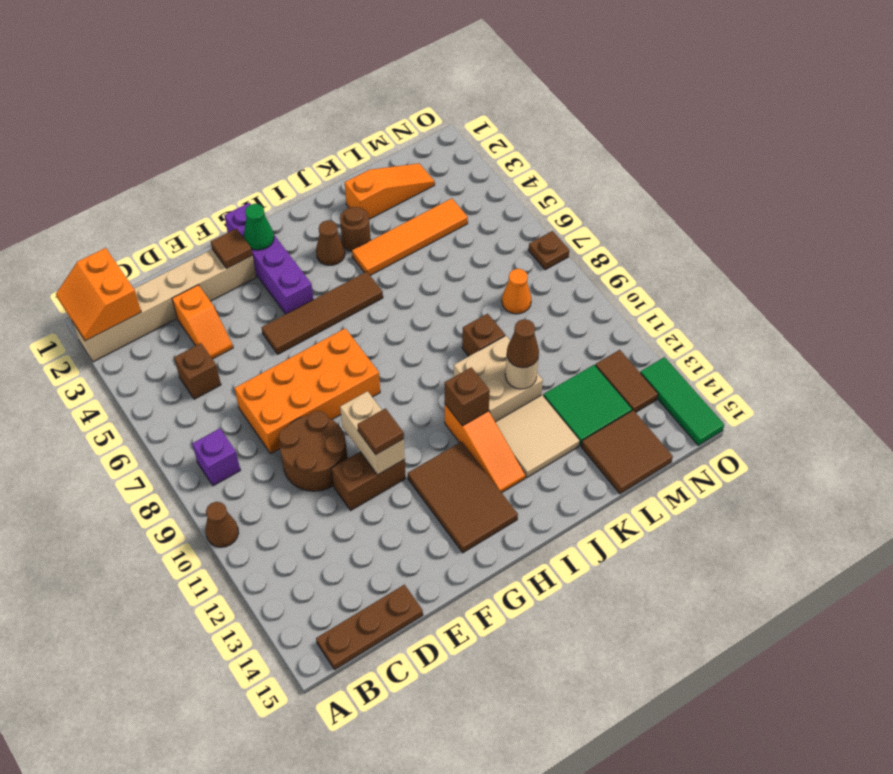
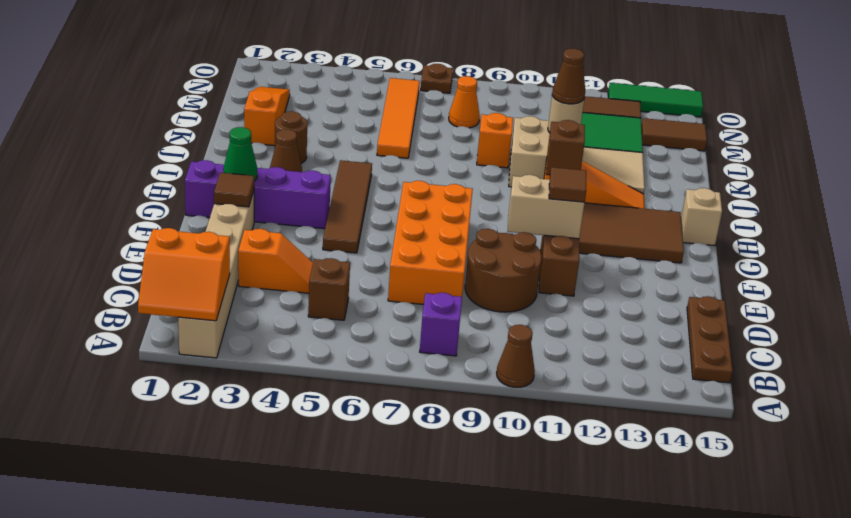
none -> tan brick H15 level 1
orange tile J4:M4 level 1 -> orange tile K6:N6 level 1
brown brick K9 level 1 -> orange brick K9 level 1
brown tile L14:M15 level 1 -> brown tile M14:M15 level 1

